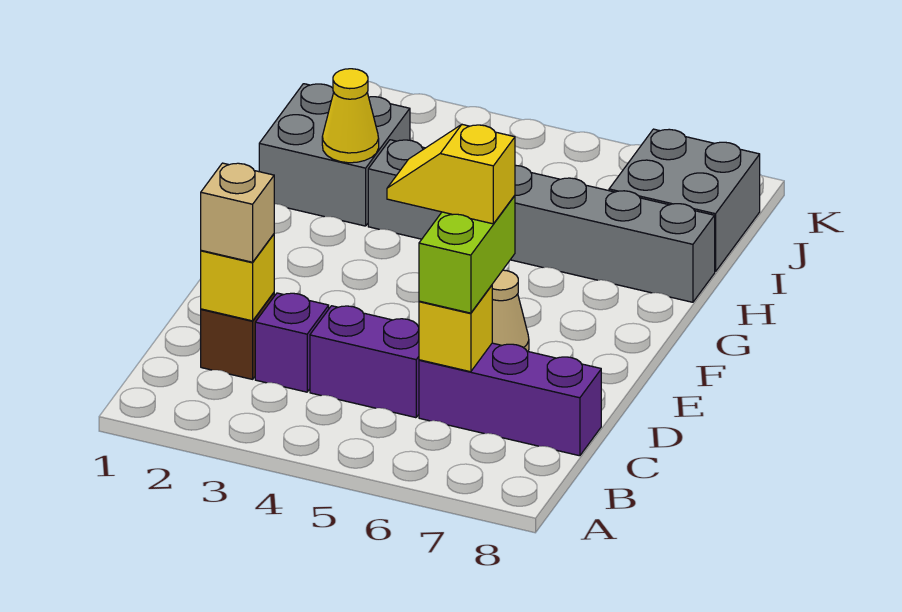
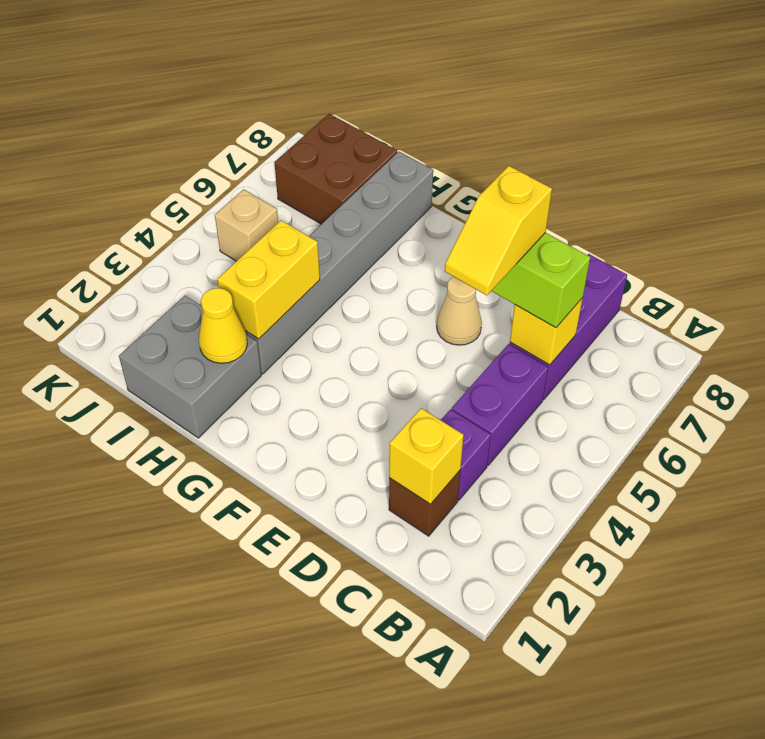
tan brick C2 level 3 -> tan brick J5 level 1
none -> yellow brick H3:H4 level 2
grey brick I7:J8 level 1 -> brown brick I7:J8 level 1

